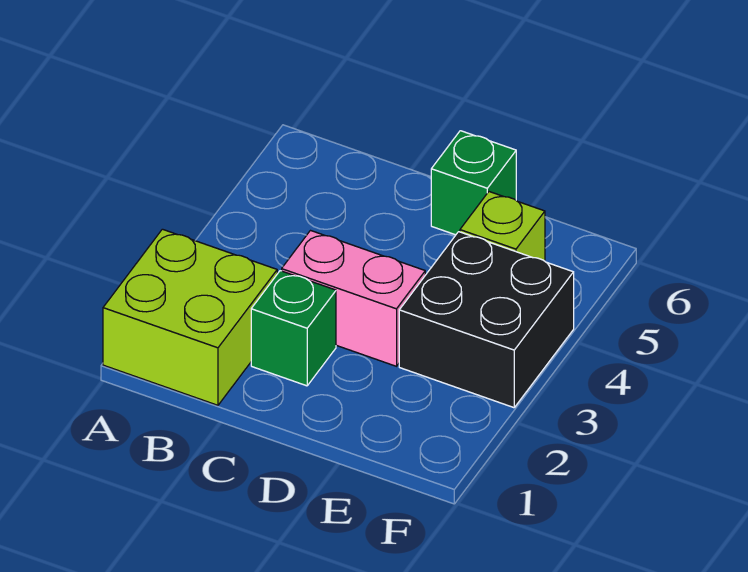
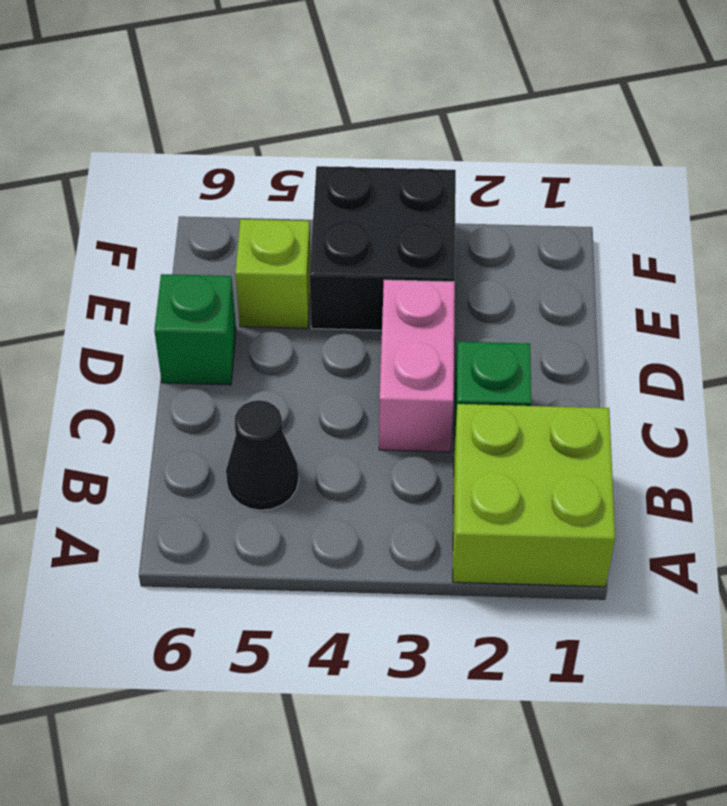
none -> black cone B5 level 1

